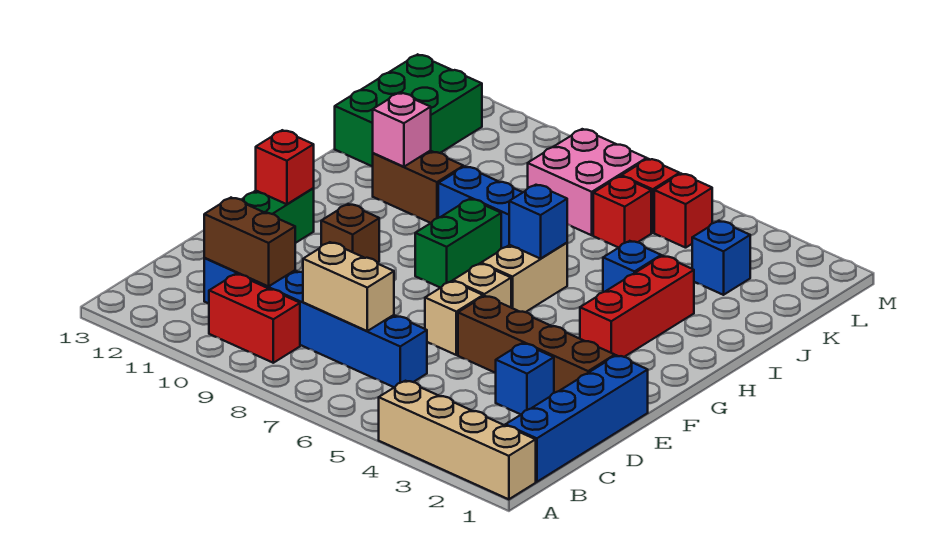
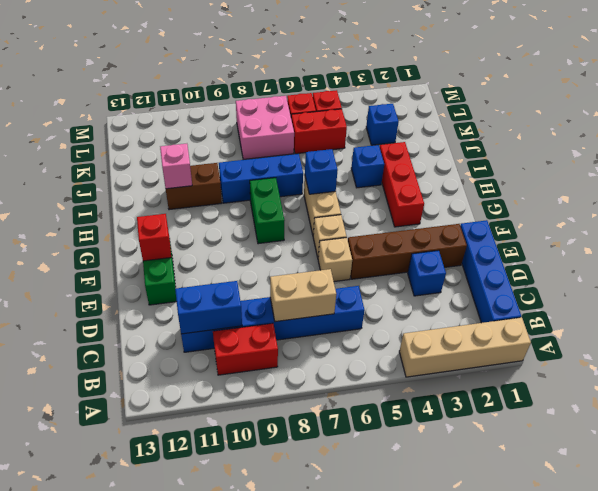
brown brick C10:C11 level 2 -> blue brick C10:C11 level 2
brown brick F10 level 1 -> none
green brick J12:L13 level 1 -> none
red brick K6 level 1 -> red brick K5:K6 level 1

